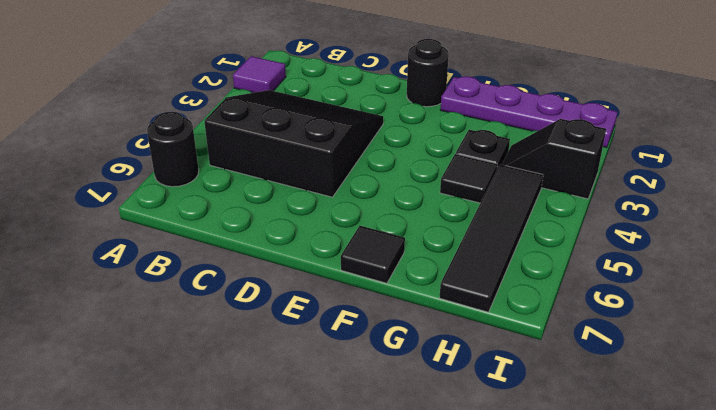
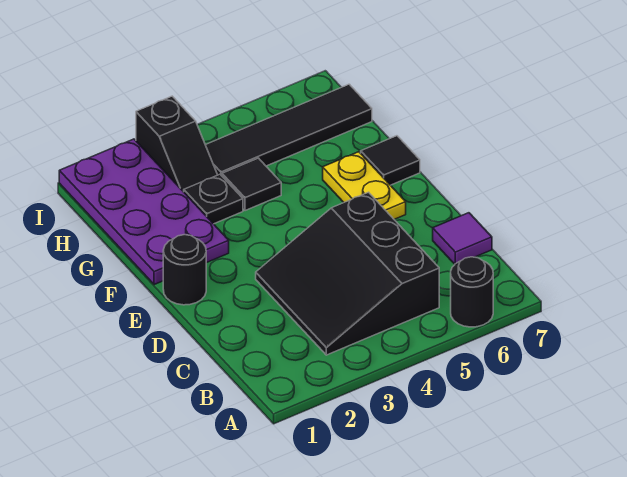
purple tile A2 level 1 -> purple tile C7 level 1
none -> yellow plate E6:F6 level 1
purple plate F1:I1 level 1 -> purple plate F1:I2 level 1

